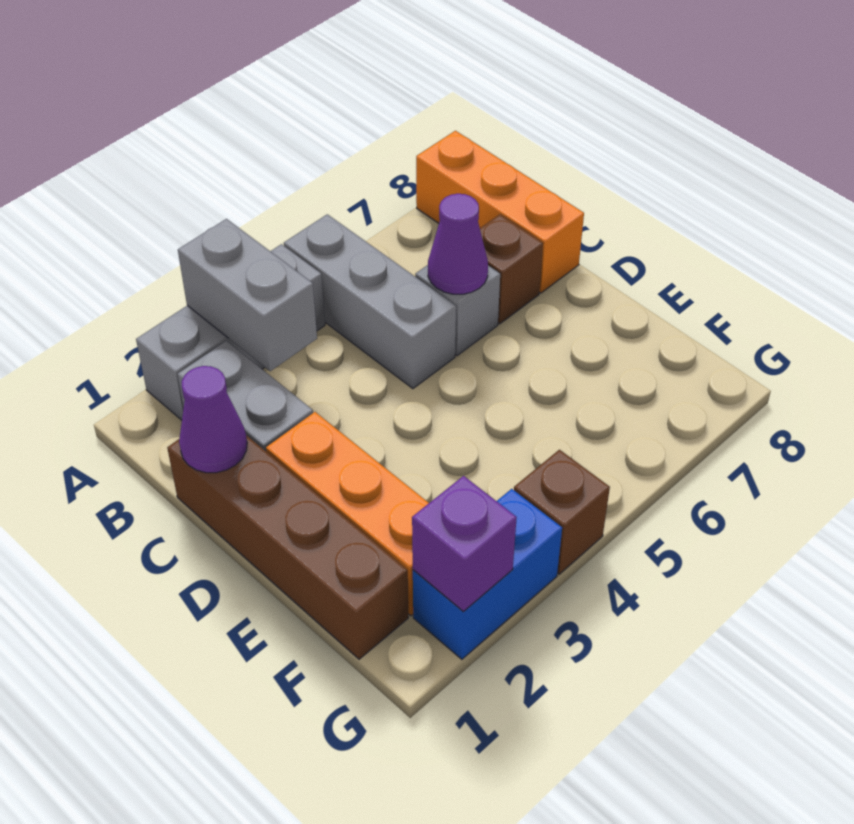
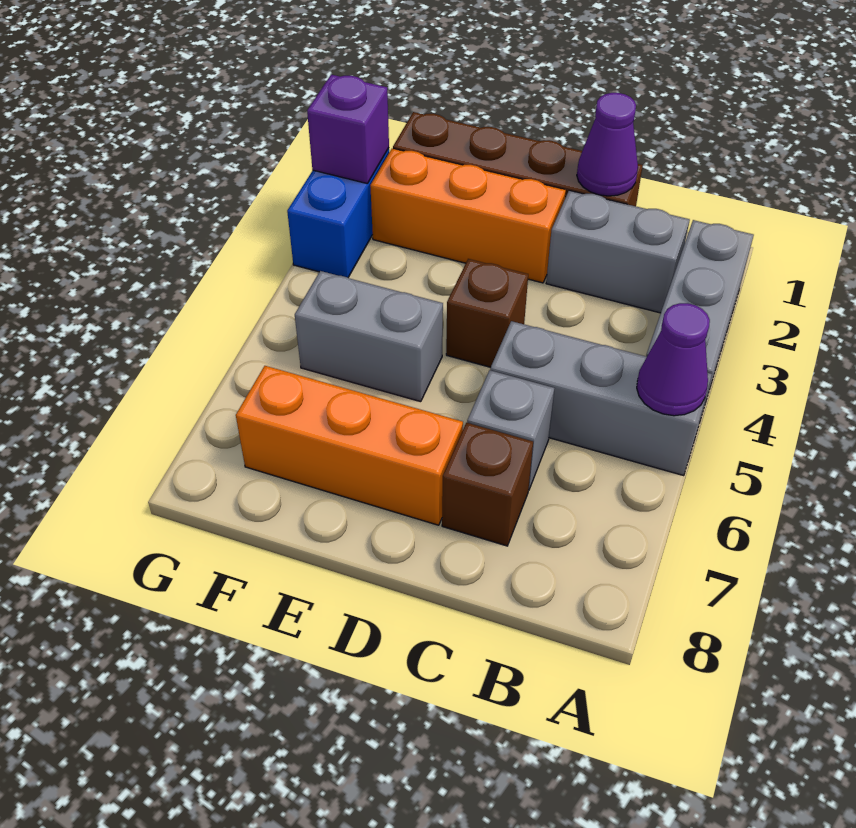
grey brick A3:B3 level 2 -> grey brick E5:F5 level 1
orange brick A8:C8 level 1 -> orange brick D7:F7 level 1
purple cone C6 level 2 -> purple cone A5 level 2
brown brick G4 level 1 -> brown brick D4 level 1

